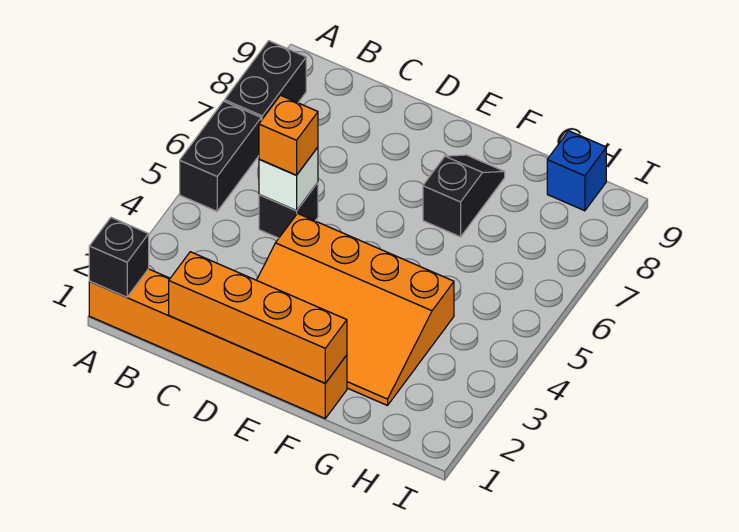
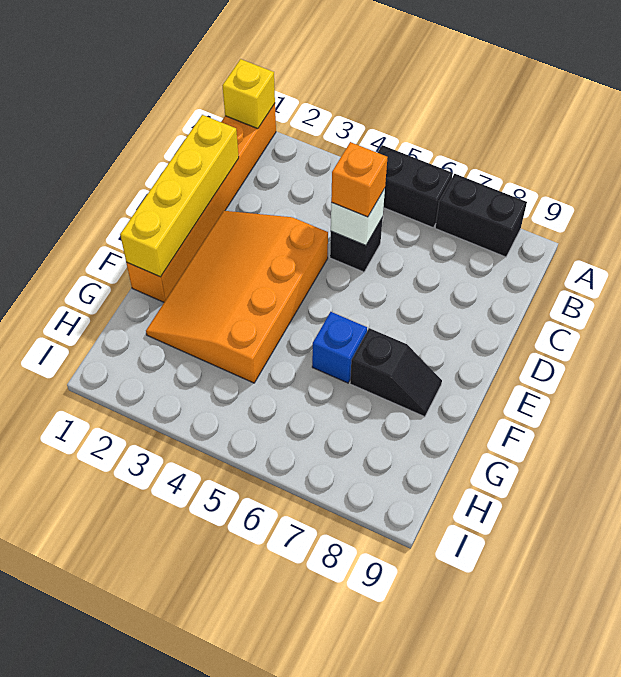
black brick A1 level 2 -> yellow brick A1 level 2
orange brick C1:F1 level 2 -> yellow brick C1:F1 level 2
blue brick H9 level 1 -> blue brick F6 level 1

